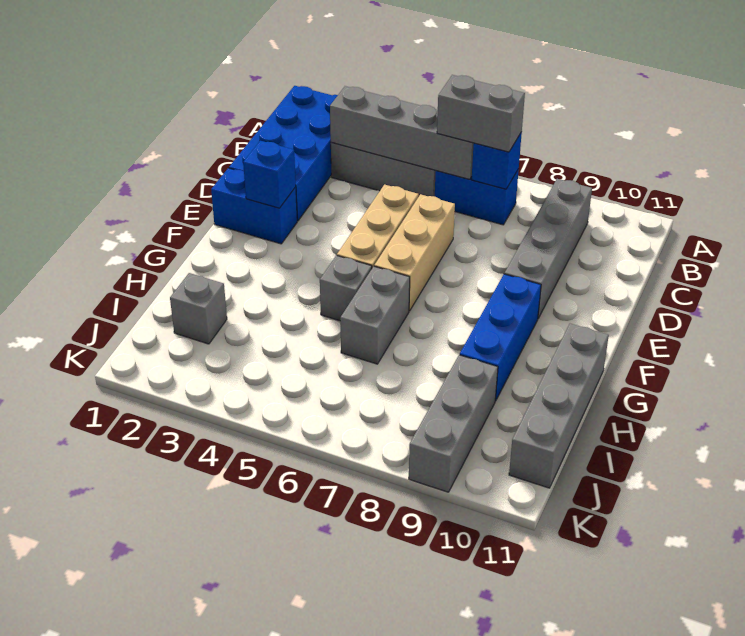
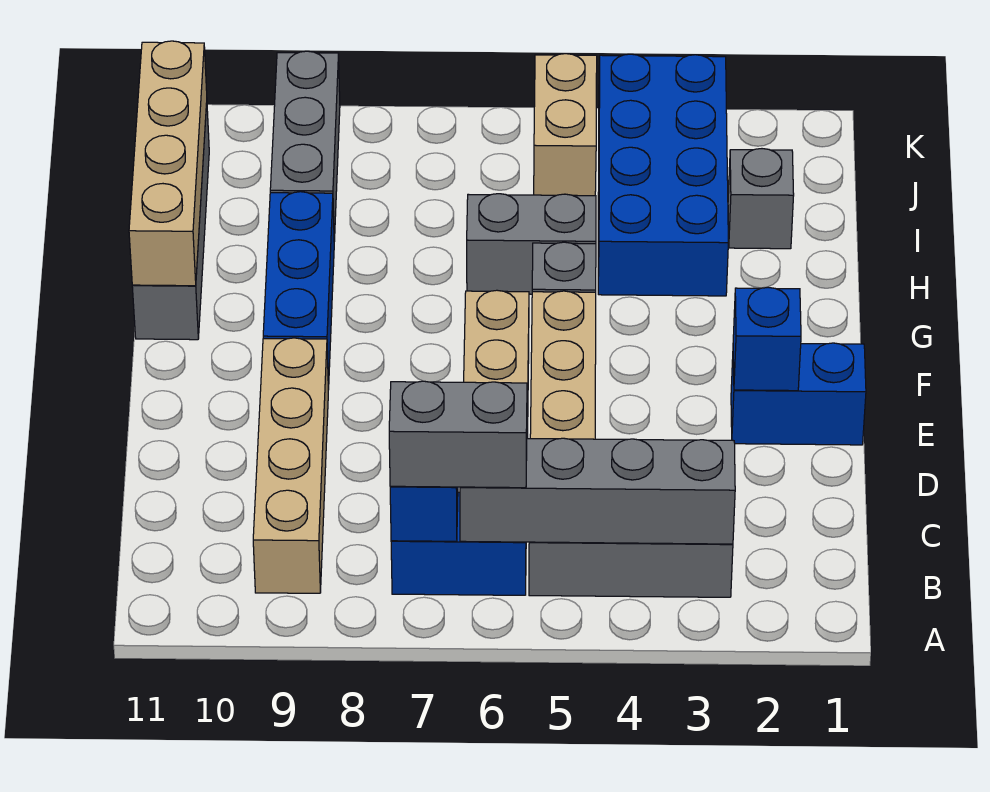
blue brick A1:D2 level 1 -> blue brick H3:K4 level 1
grey brick B9:E9 level 1 -> tan brick B9:E9 level 1
grey brick G6:H6 level 1 -> grey brick H5:H6 level 1
none -> tan brick G11:J11 level 2
none -> tan brick J5:K5 level 1

